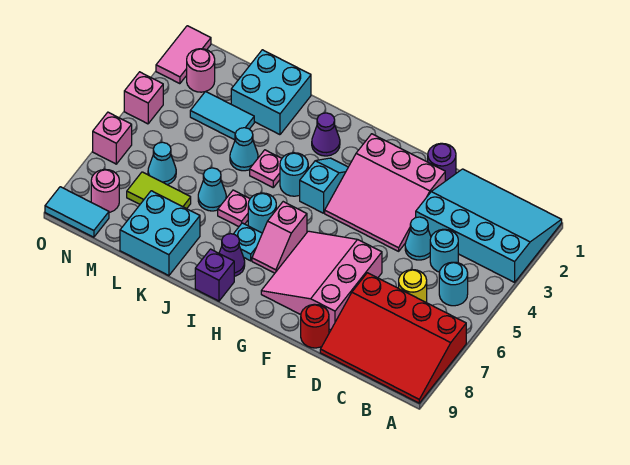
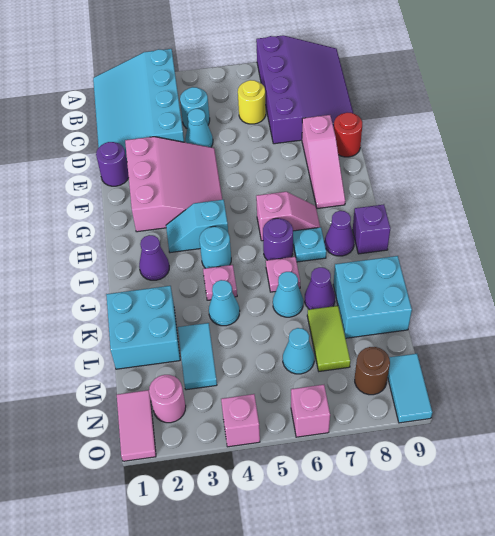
red slope A7:D9 level 1 top 7 -> purple slope A7:D9 level 1 top 7
cyan round brick B5 level 1 -> none
pink slope E6:G8 level 1 top E -> pink slope E8:G8 level 1 top E
cyan round brick I6 level 1 -> purple round brick I6 level 1
none -> purple cone K7 level 1
pink round brick N8 level 1 -> brown round brick N8 level 1
pink tile O1:O2 level 1 -> pink tile N1:O1 level 1

